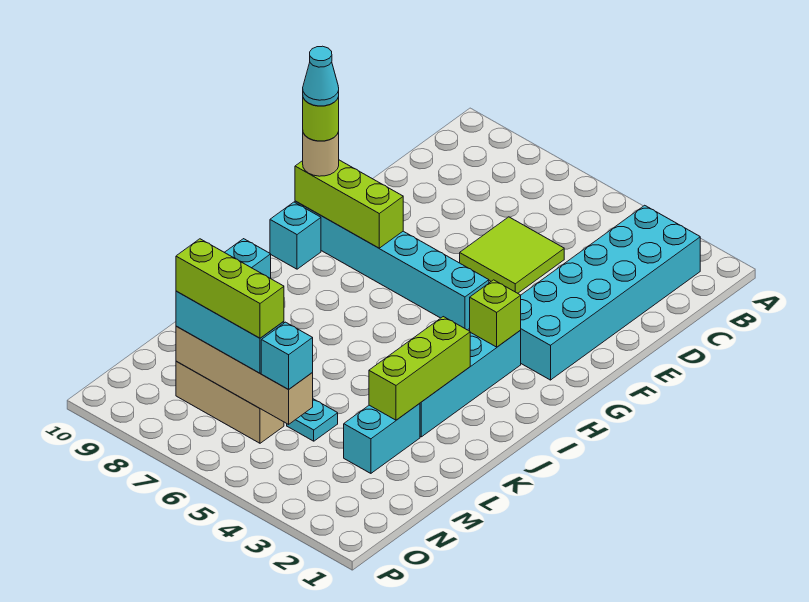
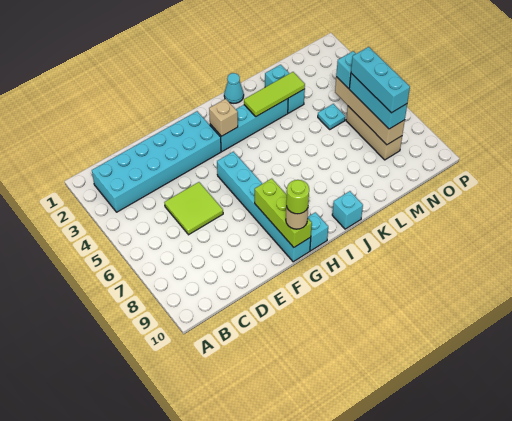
cyan cone G10 level 5 -> cyan cone J1 level 1
lime brick H3 level 2 -> tan brick H3 level 2
lime brick J3:L3 level 2 -> lime tile J3:L3 level 2
cyan brick L3:M3 level 1 -> cyan brick L2:L3 level 1
lime brick N6:N8 level 4 -> cyan brick N6:N8 level 4

